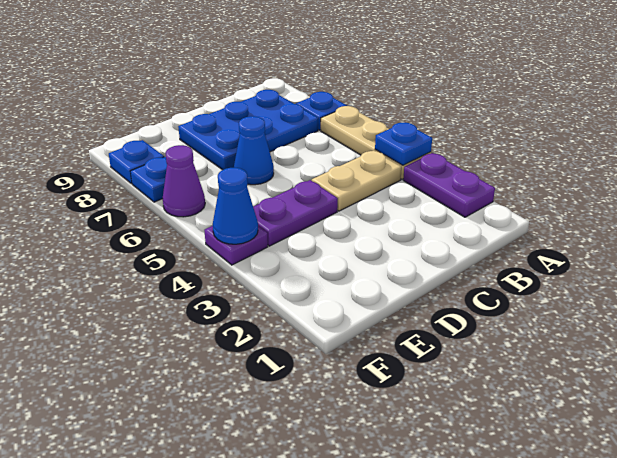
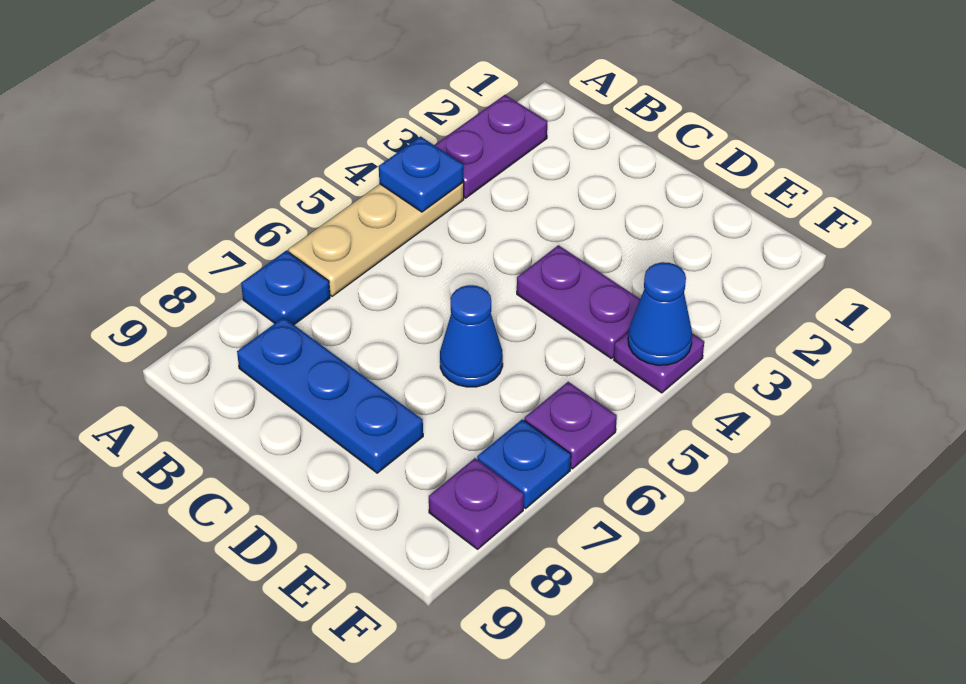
tan plate B4:C4 level 1 -> none
blue plate B7:D8 level 1 -> blue plate B8:D8 level 1
purple cone F6 level 1 -> purple plate F6 level 1
blue plate F8 level 1 -> purple plate F8 level 1

